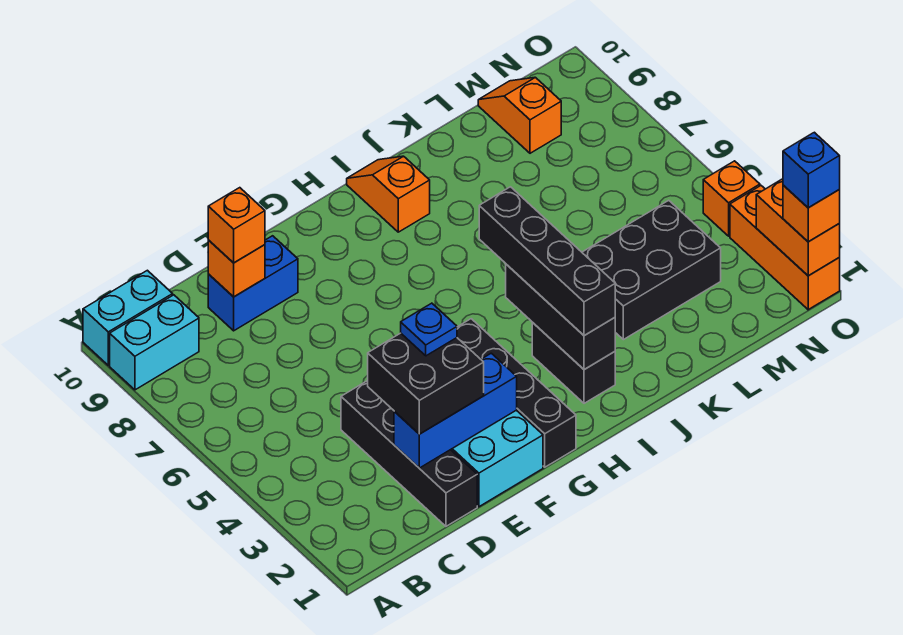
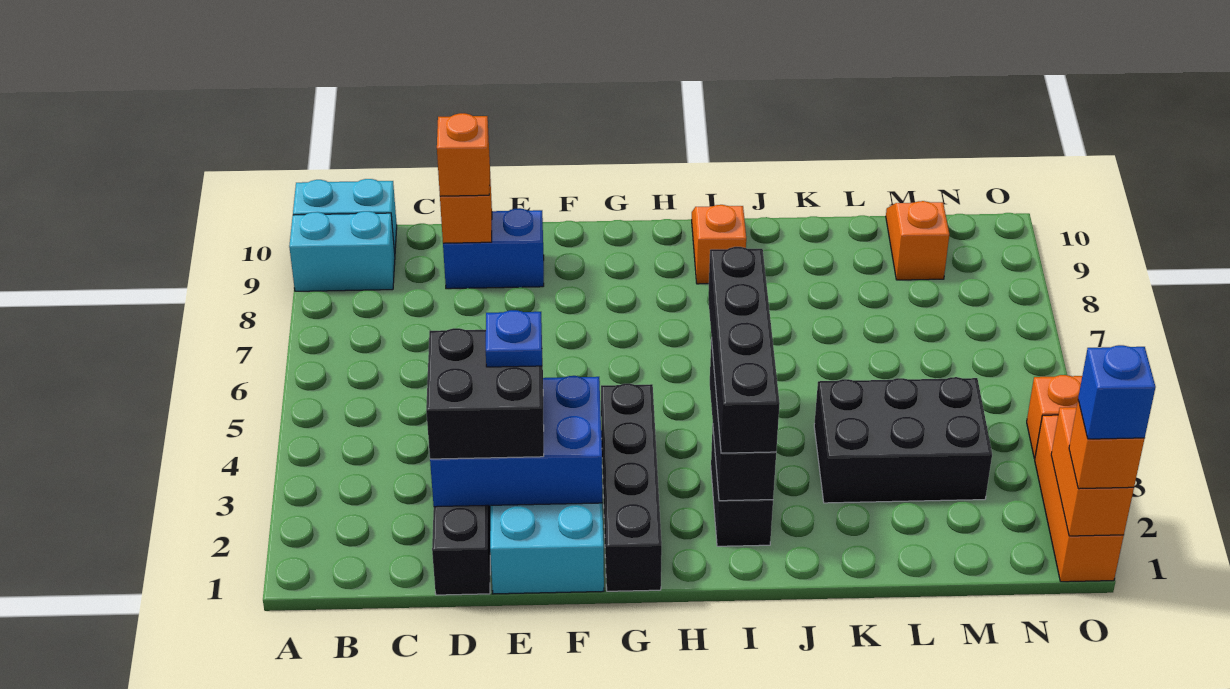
blue brick D2:F2 level 2 -> blue brick D2:F3 level 2

